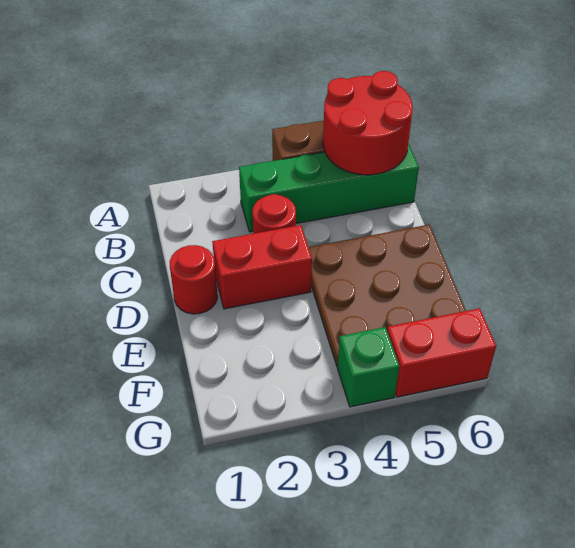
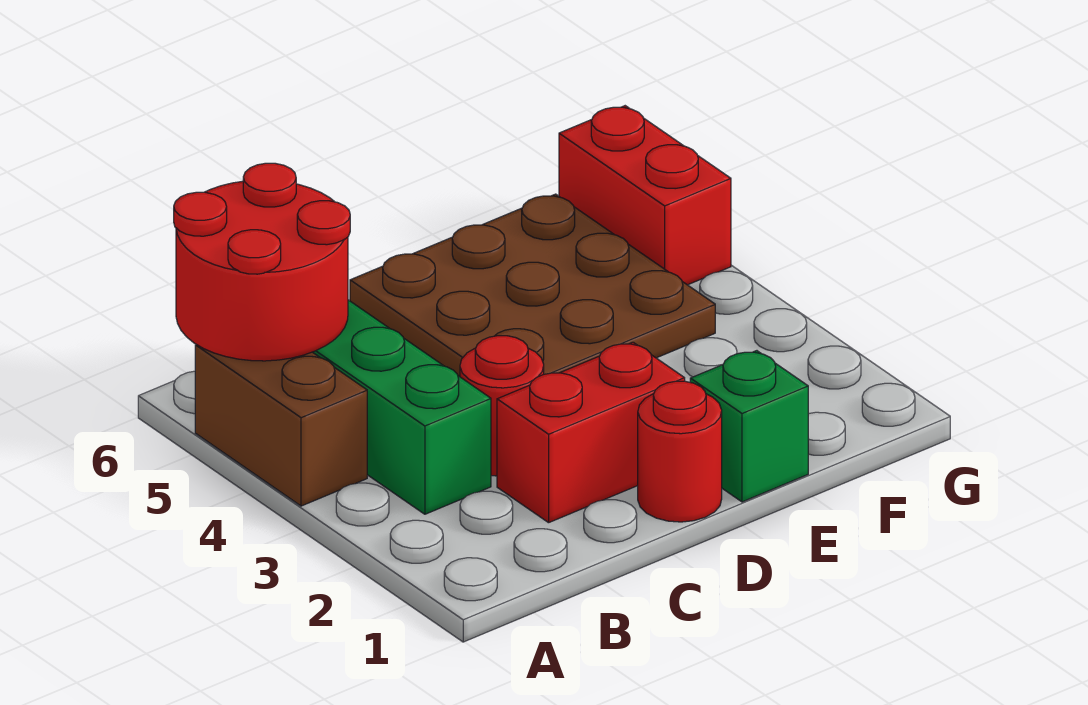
red brick D2:D3 level 1 -> red brick C2:D2 level 1
green brick G4 level 1 -> green brick E1 level 1

